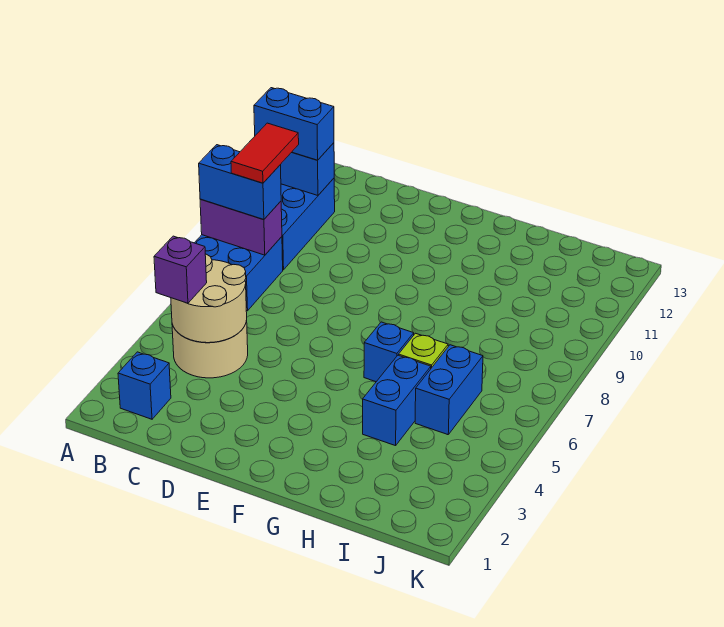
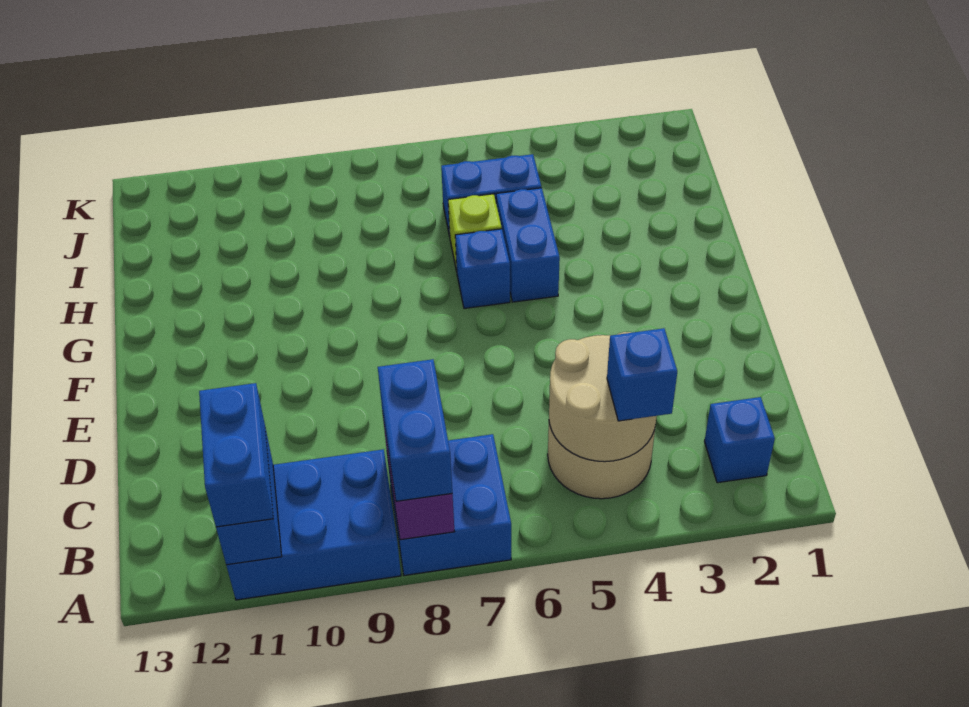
purple brick B4 level 3 -> blue brick B4 level 3
red tile B8:B9 level 4 -> none
blue brick H4:H5 level 1 -> blue brick G5:H5 level 1

